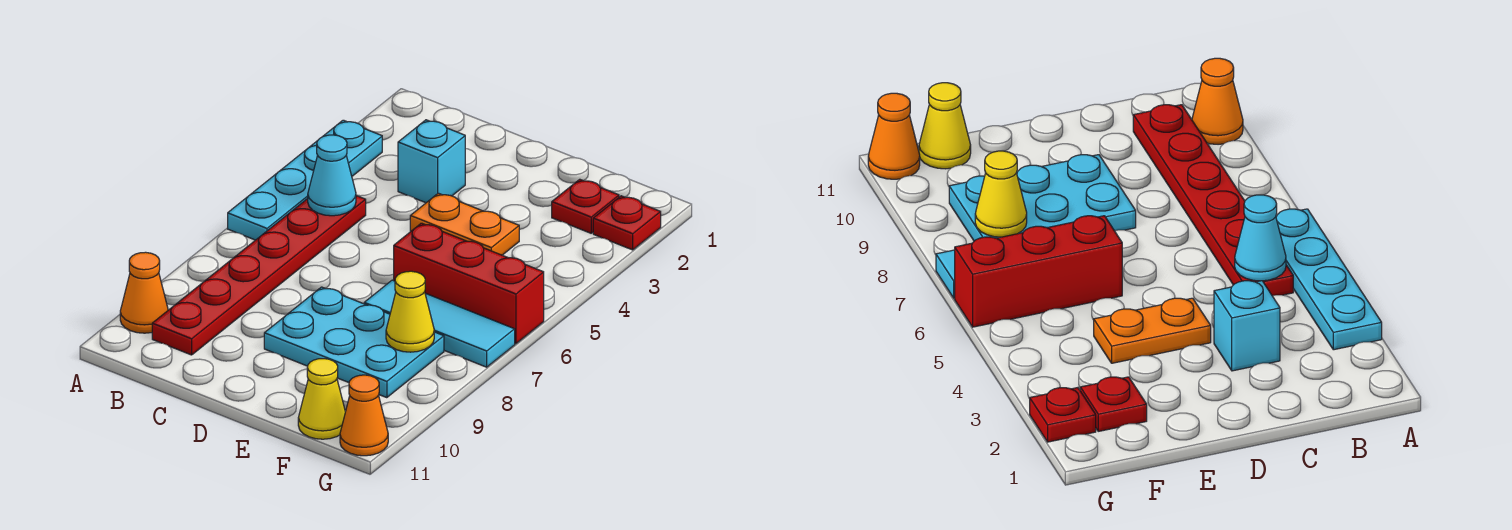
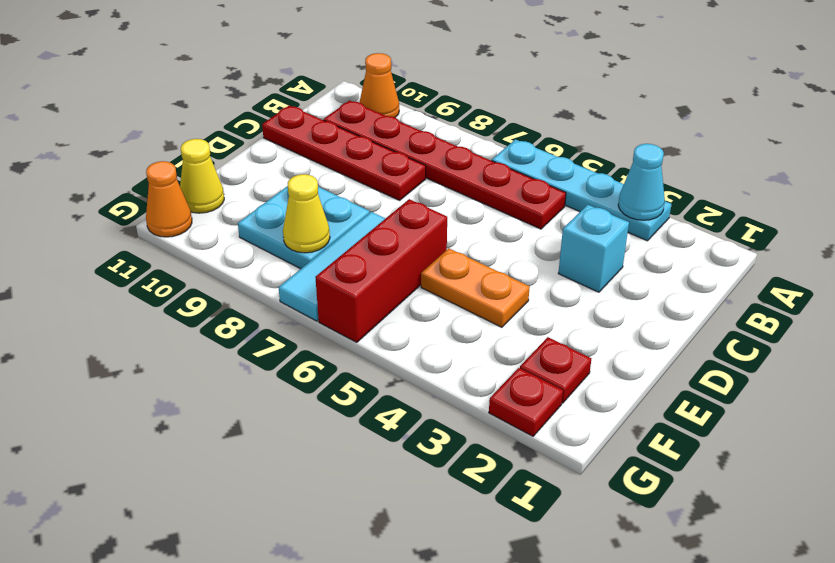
cyan cone B5 level 2 -> cyan cone A3 level 2
none -> red plate C8:C11 level 1
orange plate D4:E4 level 1 -> orange plate E4:E5 level 1
cyan plate D8:F9 level 1 -> cyan plate E8:F9 level 1

